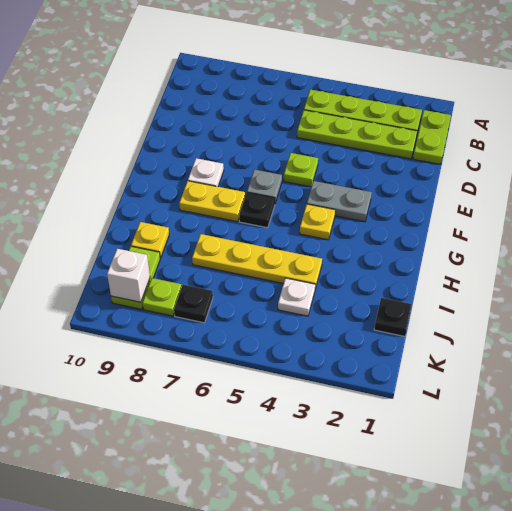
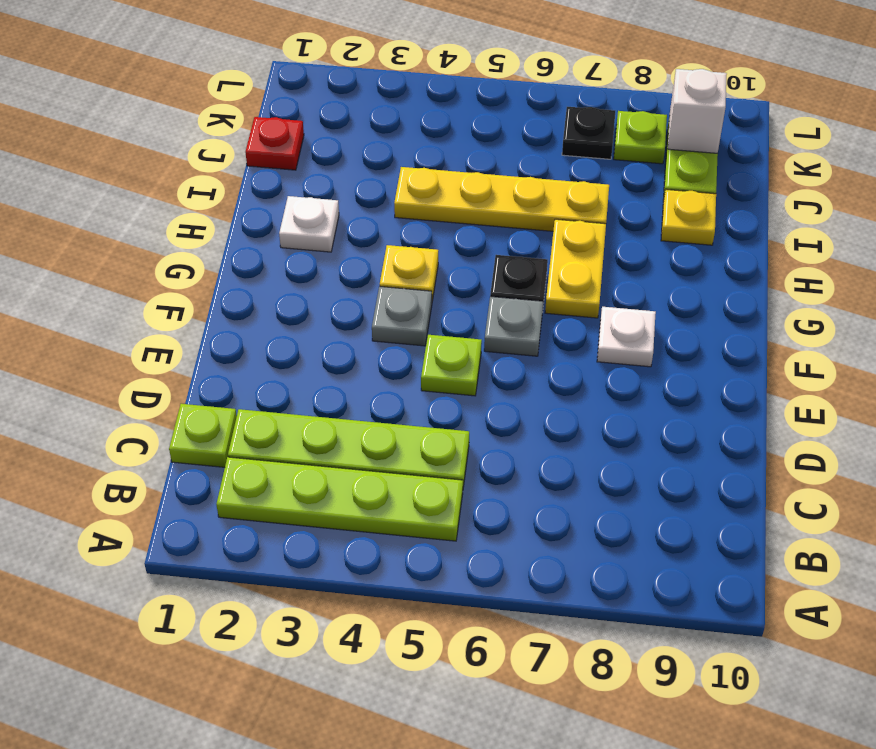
lime plate B1:C1 level 1 -> lime plate C1 level 1
grey plate F3:F4 level 1 -> grey plate F4 level 1
yellow plate G7:G8 level 1 -> yellow plate G7:H7 level 1
black plate J1 level 1 -> red plate J1 level 1
white plate J4 level 1 -> white plate H2 level 1

